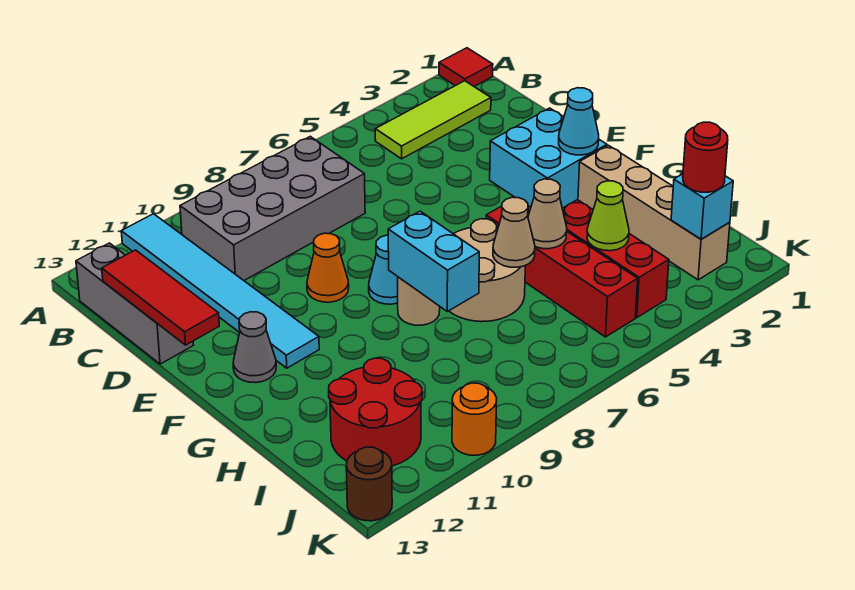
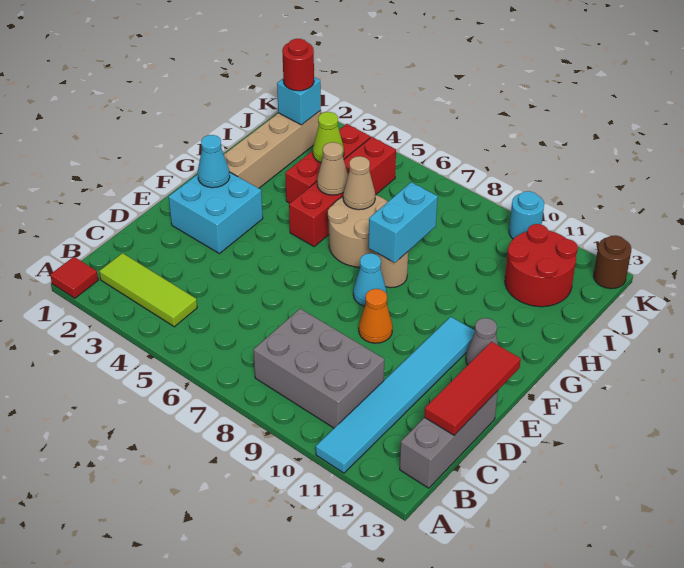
grey brick B7:C10 level 1 -> grey brick B8:C10 level 1
orange round brick K10 level 1 -> cyan round brick K10 level 1

